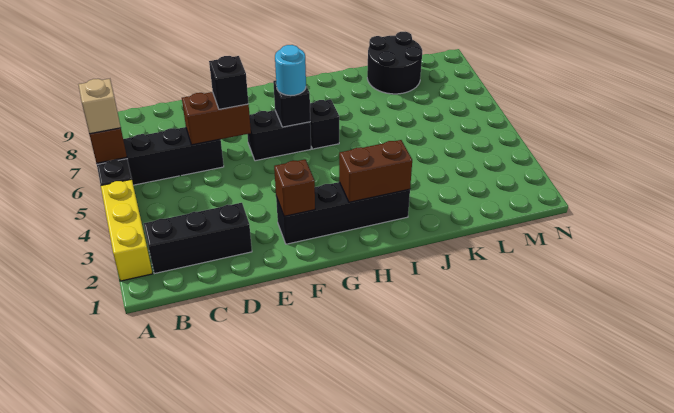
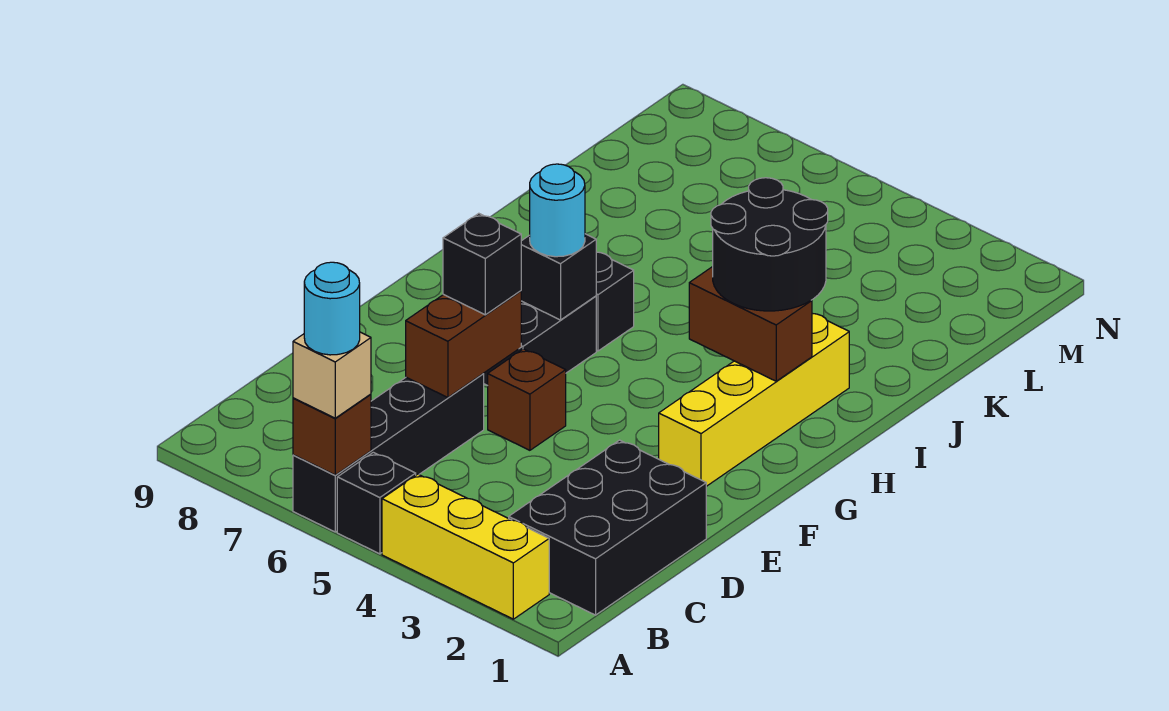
none -> cyan round brick A6 level 4
black brick B2:D2 level 1 -> black brick B1:D2 level 1
black brick F2:I2 level 1 -> yellow brick F2:I2 level 1
brown brick F2 level 2 -> brown brick E5 level 1
brown brick H2:I2 level 2 -> brown brick H2:H3 level 2
black round brick K8:L9 level 1 -> black round brick H2:I3 level 3

